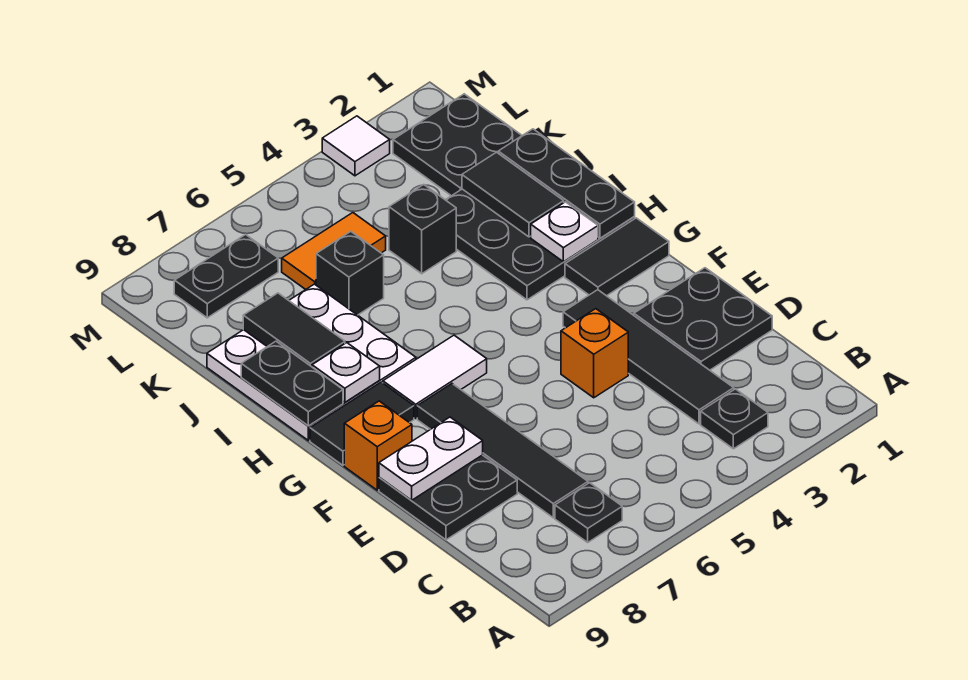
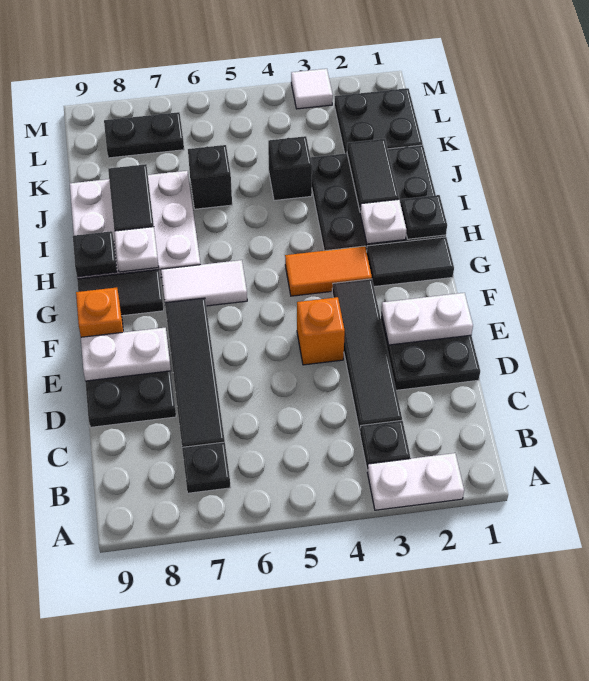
none -> white plate A2:A3 level 1
none -> white plate E1:E2 level 2
black plate H1:J1 level 2 -> black plate H1 level 2
black plate H9:I9 level 2 -> black plate H9 level 2
orange tile K5:K6 level 1 -> orange tile G3:G4 level 1

